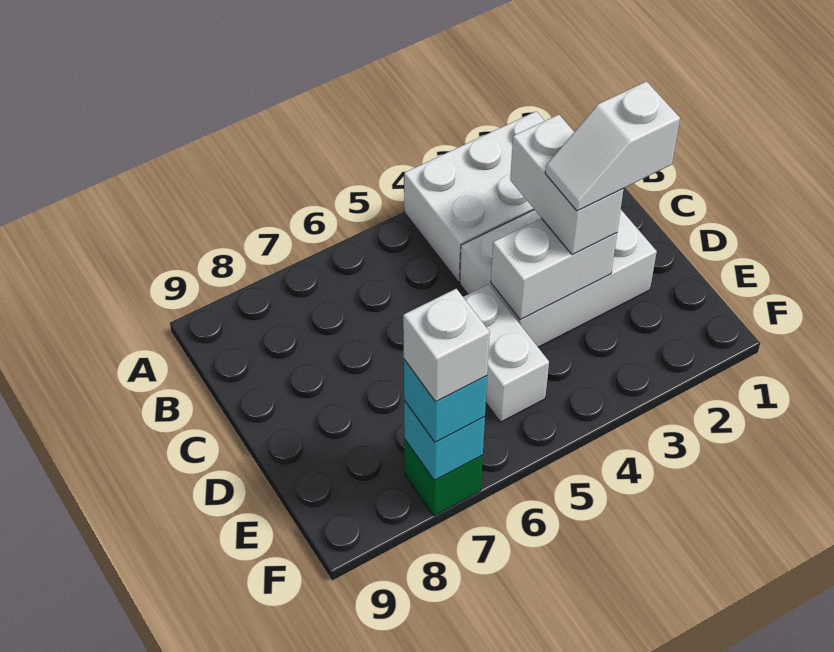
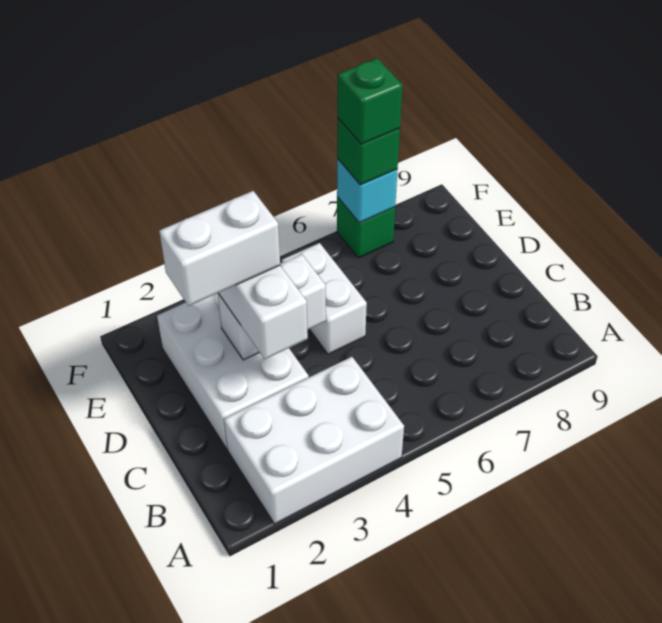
white brick C2:D4 level 1 -> white brick C2:E3 level 1
white slope D2:D3 level 4 top 2 -> white brick D2:D3 level 4
cyan brick F7 level 3 -> green brick F7 level 3
white brick F7 level 4 -> green brick F7 level 4

